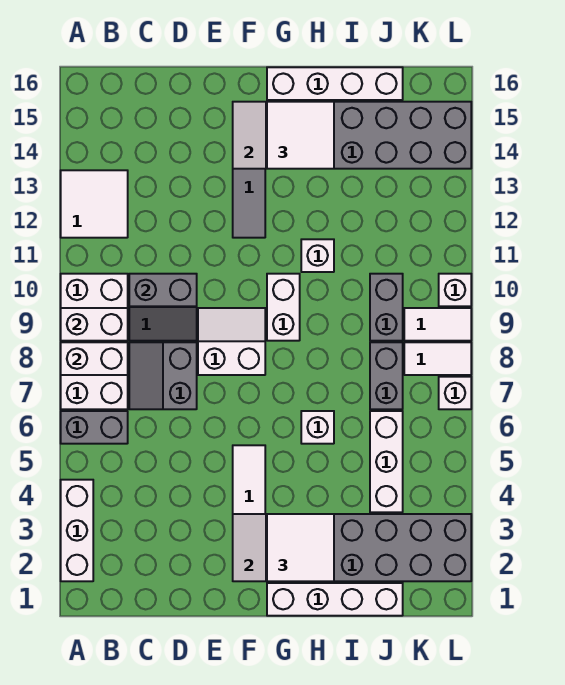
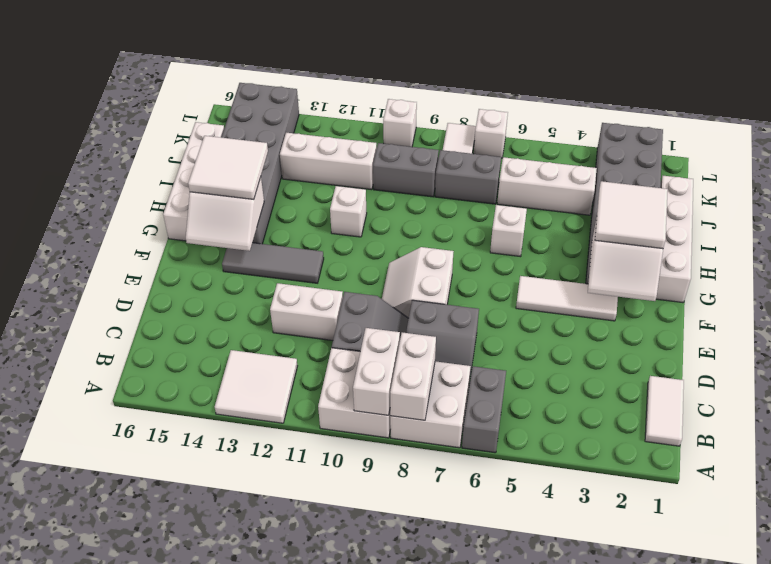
white brick A2:A4 level 1 -> white brick J11:J13 level 1
grey brick C10:D10 level 2 -> none
white brick G9:G10 level 1 -> white brick D11:D12 level 1
white tile K9:L9 level 1 -> white tile B1:C1 level 1

